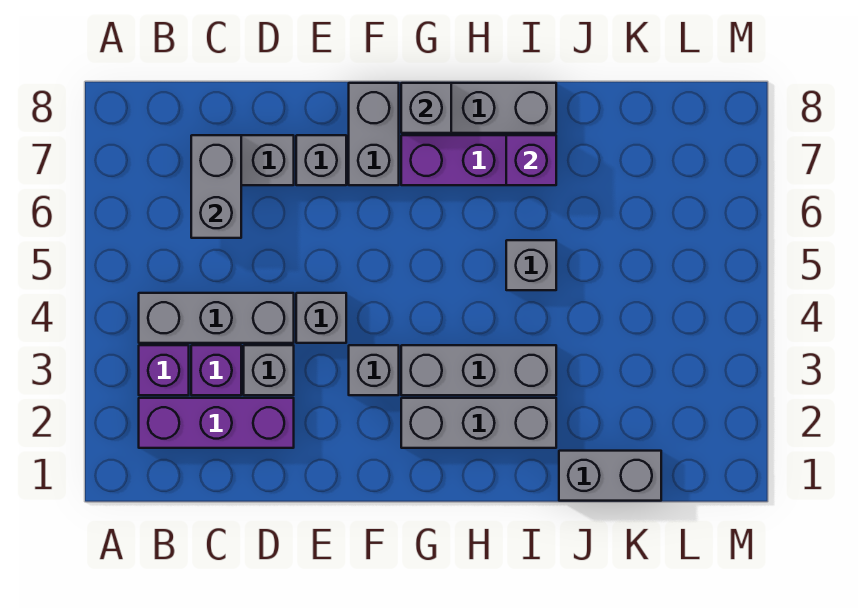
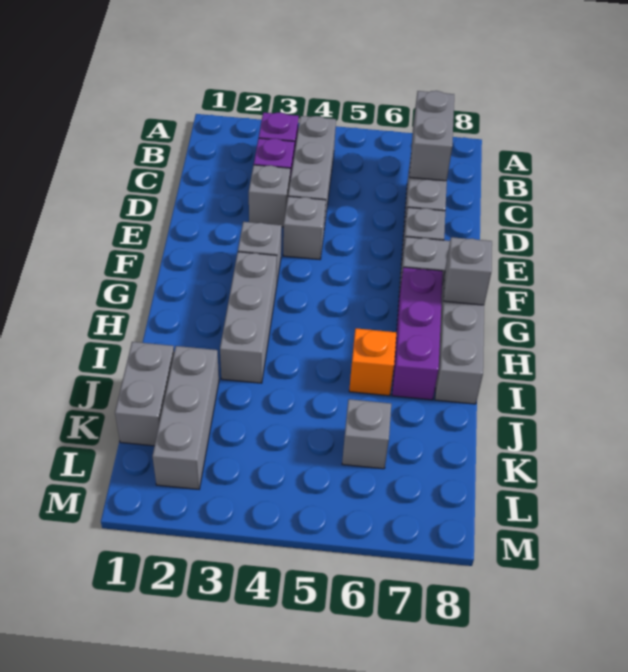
purple brick B2:D2 level 1 -> none
grey brick C6:C7 level 2 -> grey brick B7:C7 level 2
grey brick G2:I2 level 1 -> grey brick J2:L2 level 1
grey brick I5 level 1 -> grey brick K6 level 1
none -> orange brick I6 level 1
purple brick I7 level 2 -> none

